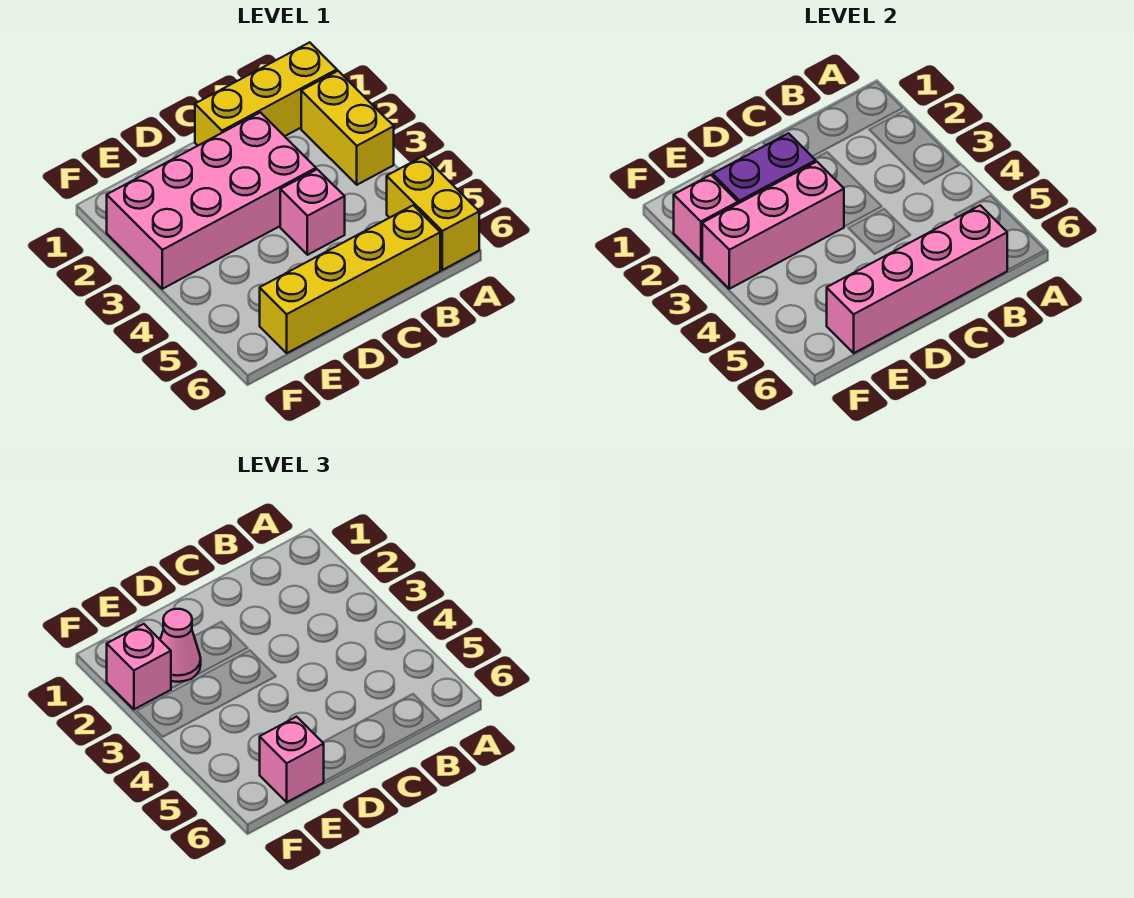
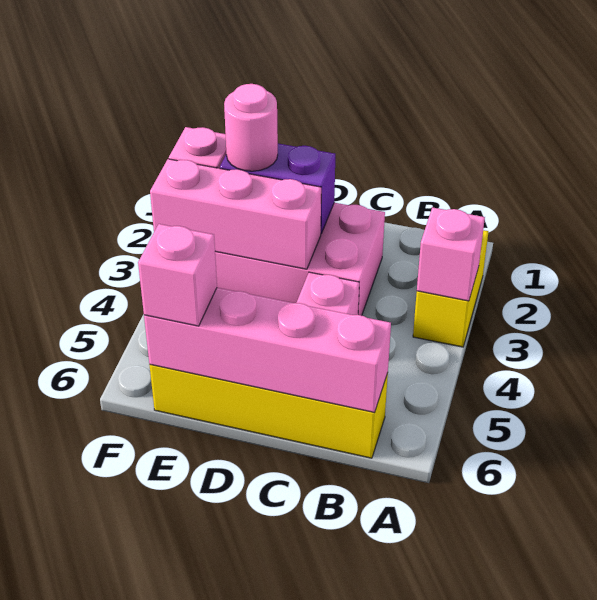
yellow brick A1:C1 level 1 -> none
yellow brick A5:A6 level 1 -> none
pink cone E2 level 3 -> pink round brick E2 level 3
pink brick F2 level 3 -> pink brick A3 level 2

